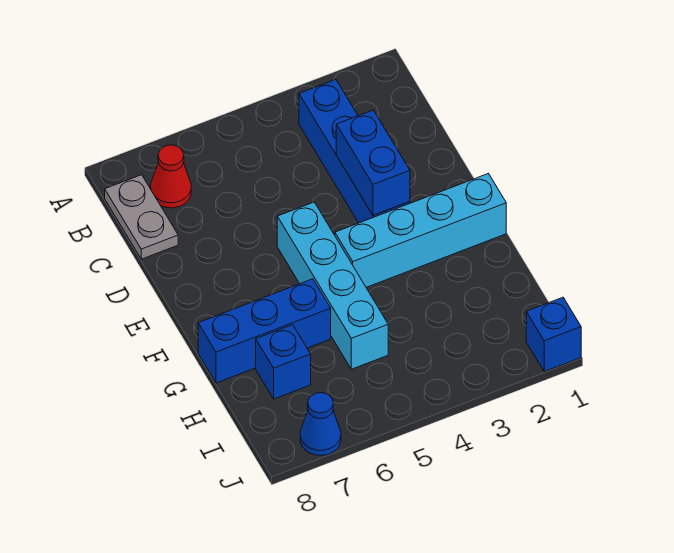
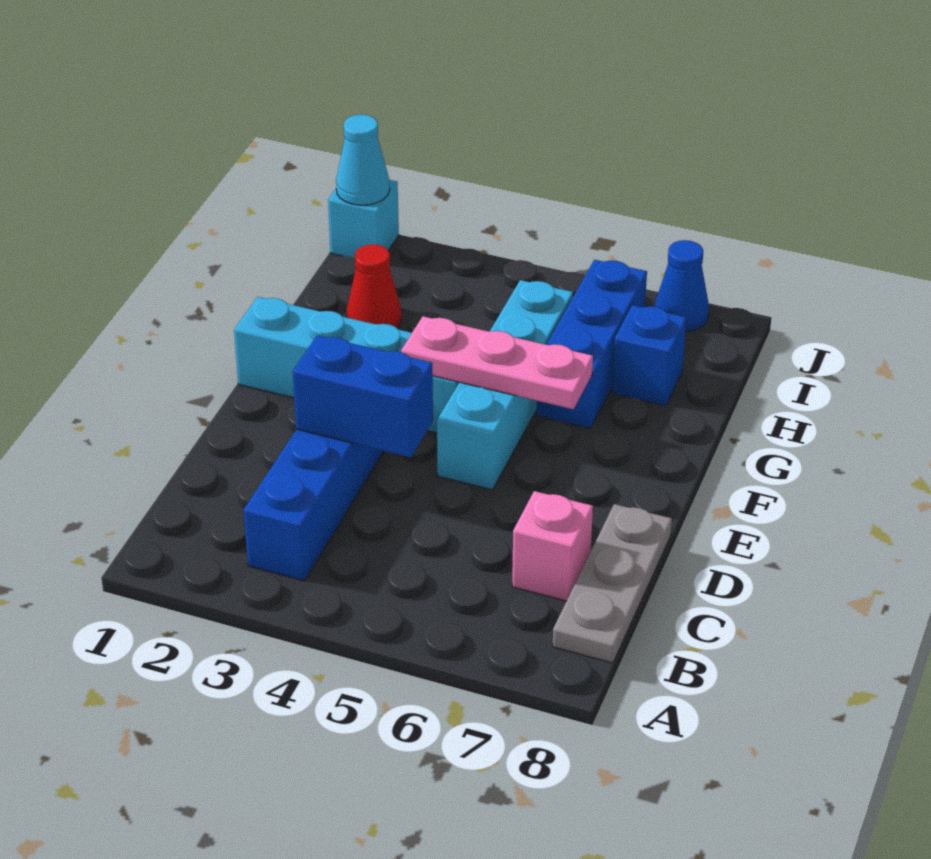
red cone B7 level 1 -> red cone H2 level 1
grey plate B8:C8 level 1 -> grey plate B8:D8 level 1
none -> pink brick C7 level 1
blue brick D3:E3 level 2 -> blue brick D3:D4 level 2
none -> pink plate F4:F6 level 2
blue brick G6:G8 level 1 -> blue brick G6:I6 level 1
blue brick J1 level 1 -> cyan brick J1 level 1
none -> cyan cone J1 level 2

